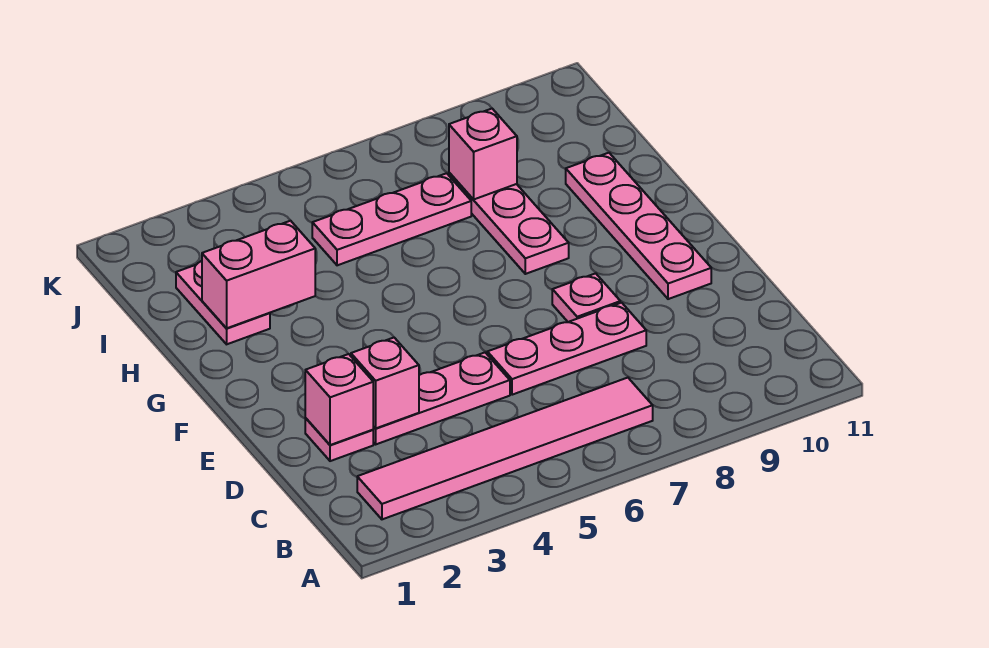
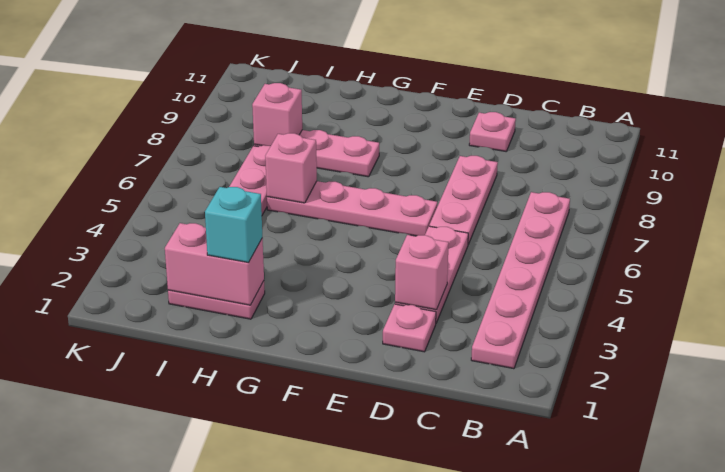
pink tile B2:B7 level 1 -> pink plate B2:B7 level 1
pink brick D2 level 2 -> pink brick H6 level 2
pink plate E8 level 1 -> pink plate D10 level 1
pink plate E10:H10 level 1 -> pink plate E6:H6 level 1
pink brick H2:H3 level 2 -> pink brick H2:I2 level 2
none -> cyan brick H2 level 3

